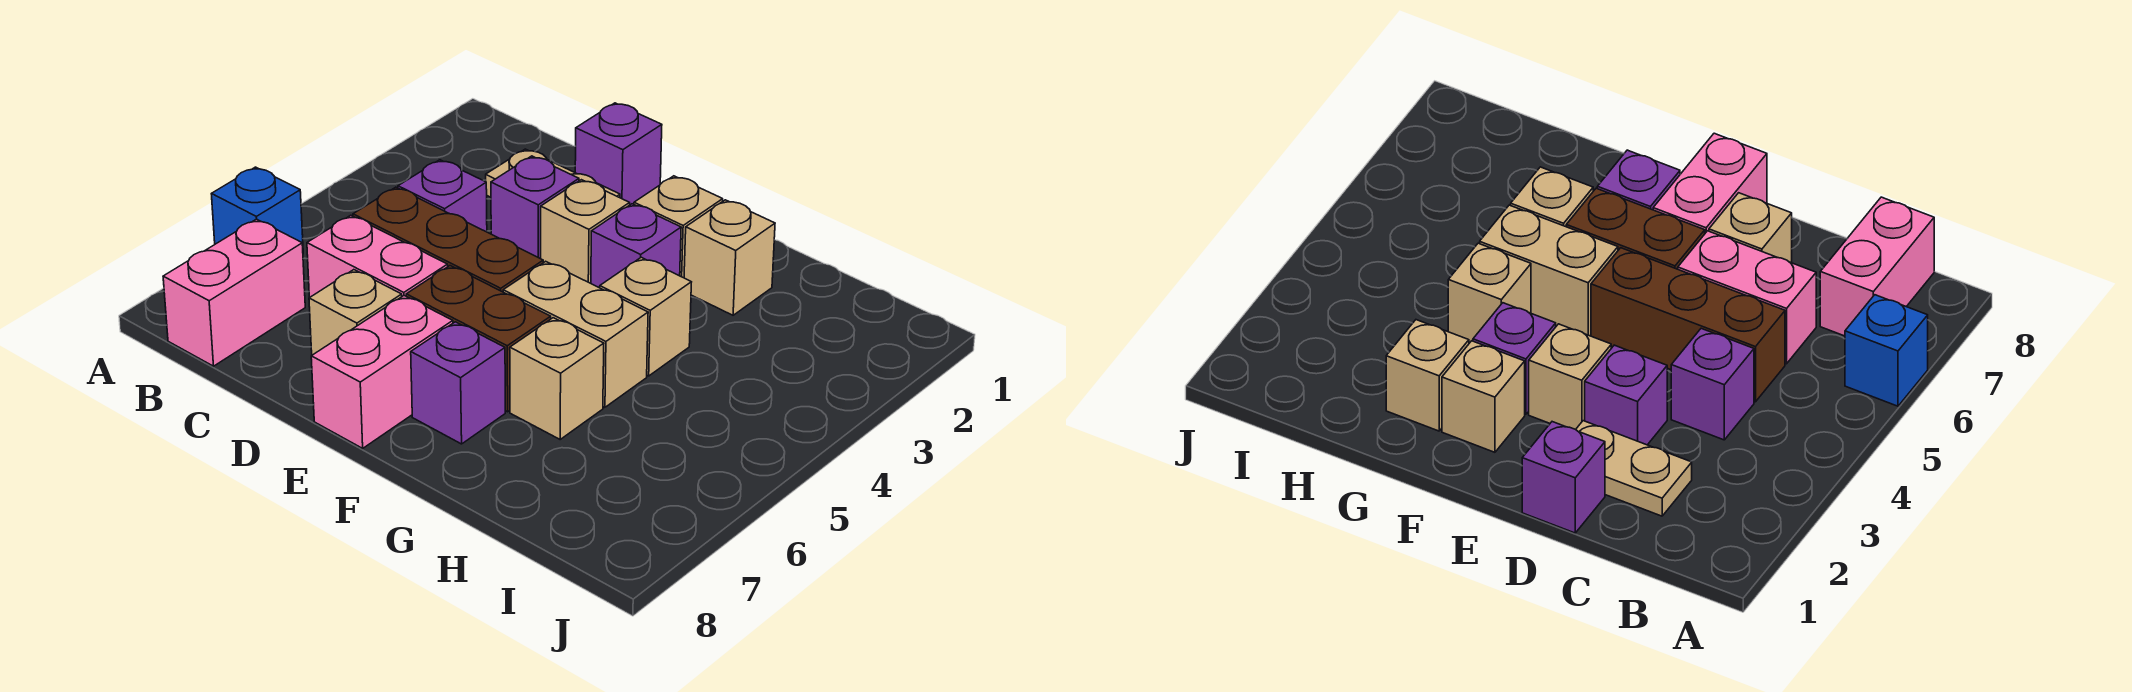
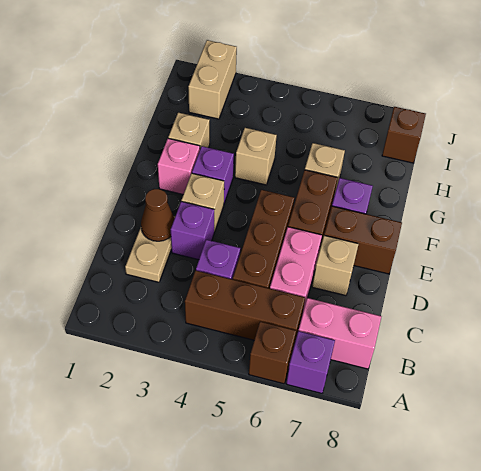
blue brick A6 level 1 -> brown brick A6 level 1
none -> brown brick B4:B6 level 1
purple brick D1 level 1 -> purple brick A7 level 1
none -> brown cone D2 level 2
pink brick E7:E8 level 1 -> brown brick E7:E8 level 1
tan brick F2 level 1 -> pink brick F2 level 1
tan brick F5:G5 level 1 -> tan brick I2:J2 level 1
none -> brown brick I8 level 1

